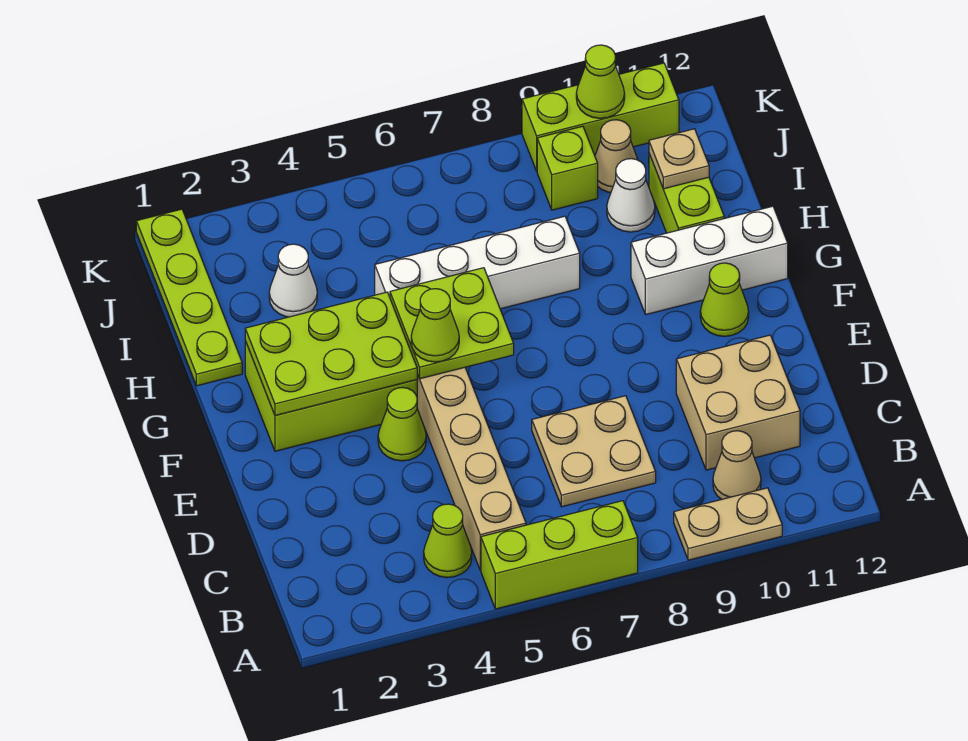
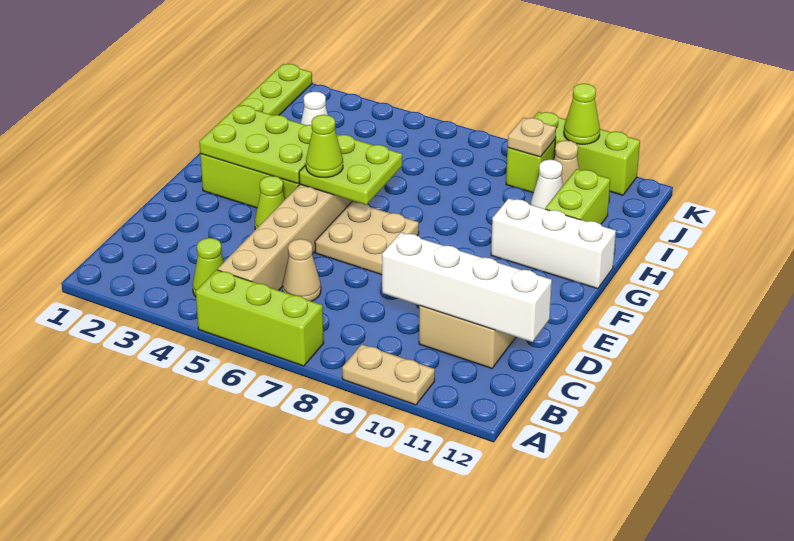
tan cone B10 level 1 -> tan cone C6 level 1
tan plate C7:D8 level 1 -> tan plate E6:F7 level 1
lime cone F11 level 1 -> none
white brick H5:H8 level 1 -> white brick C9:C12 level 2
tan plate I11 level 2 -> tan plate J9 level 2

